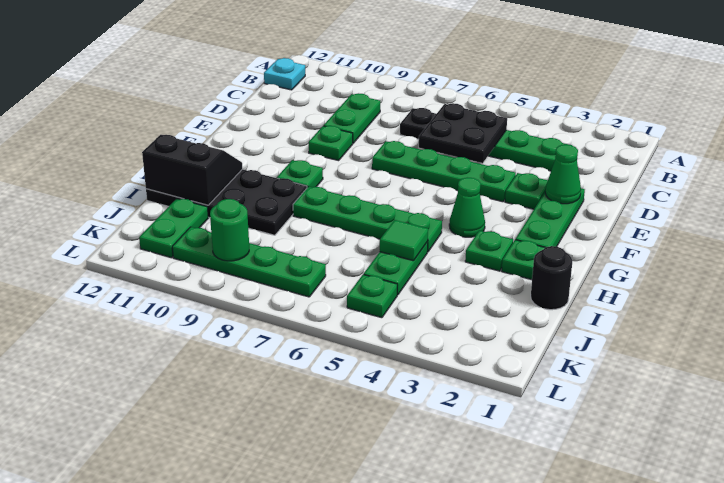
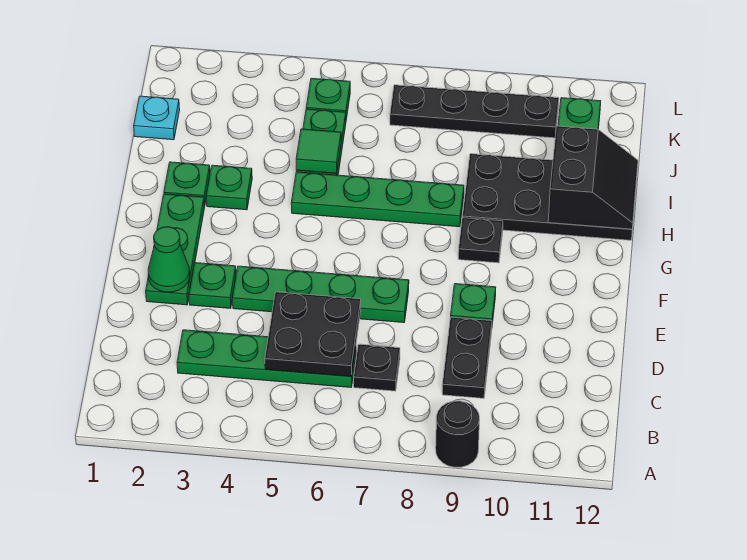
cyan plate B12 level 1 -> cyan plate J1 level 1
green plate C9:D9 level 1 -> black plate C9:D9 level 1
green cone G4 level 1 -> none
green plate G9 level 1 -> black plate G9 level 1
black slope H11:I12 level 2 top I -> black slope H11:I12 level 2 top 11
black round brick I1 level 1 -> black round brick A9 level 1
green plate K7:K10 level 1 -> black plate K7:K10 level 1
green round brick K9 level 2 -> none

